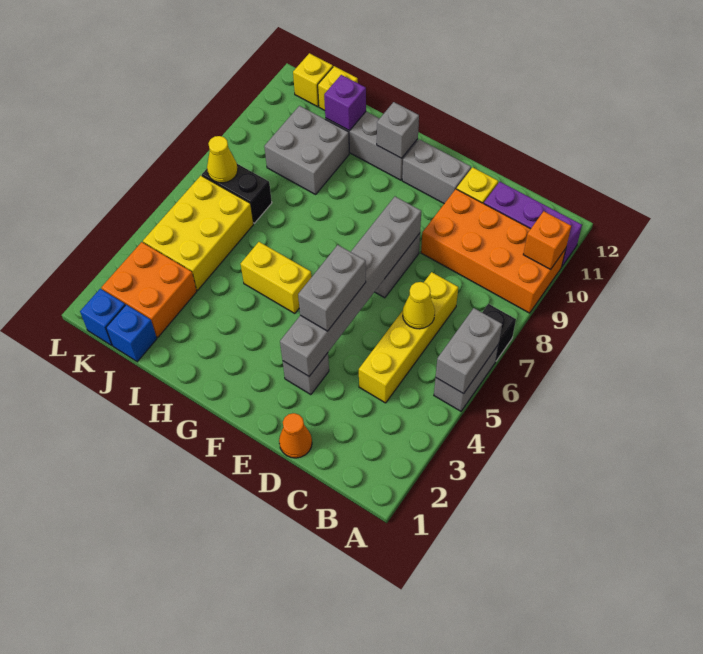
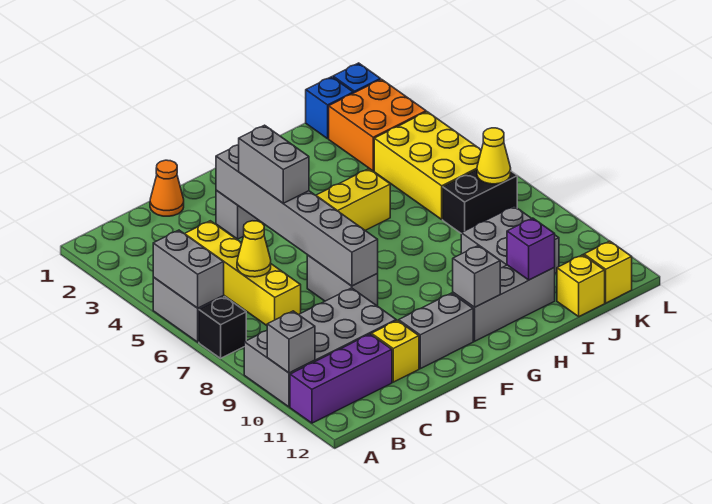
orange brick A9:D10 level 1 -> grey brick A9:D10 level 1
orange brick A10 level 2 -> grey brick A10 level 2

